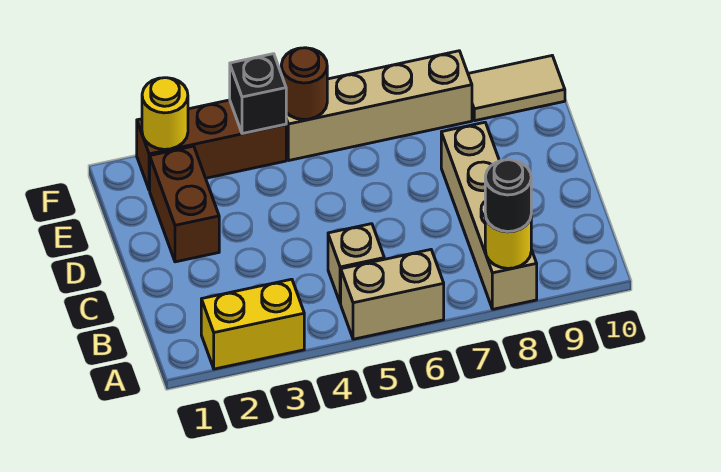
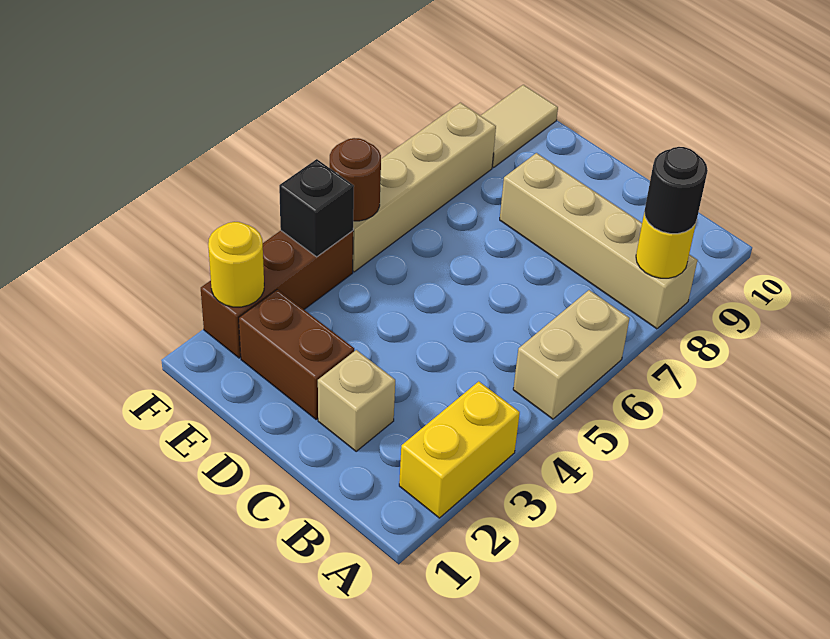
tan brick B5 level 1 -> tan brick C2 level 1

